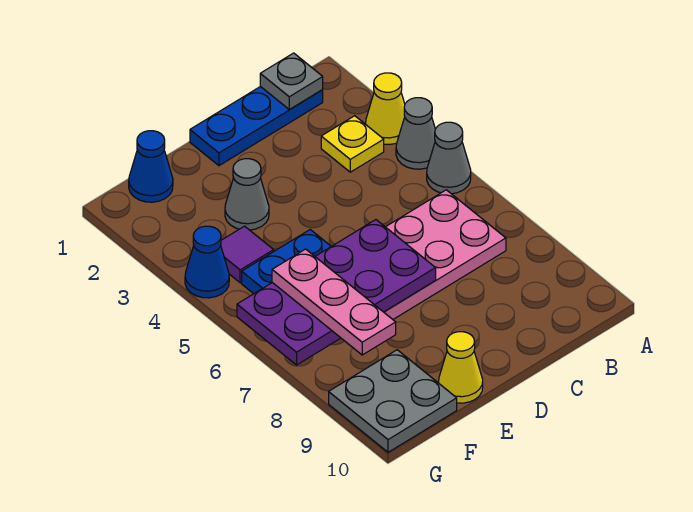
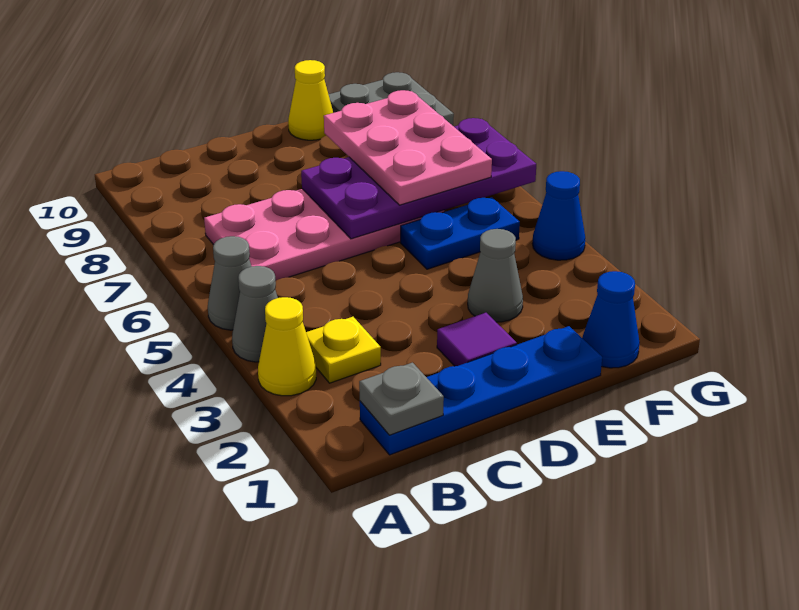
blue plate B1:D1 level 1 -> blue plate B1:E1 level 1
purple tile F4 level 1 -> purple tile D2 level 1
pink plate F6:F8 level 3 -> pink plate E6:F8 level 3

